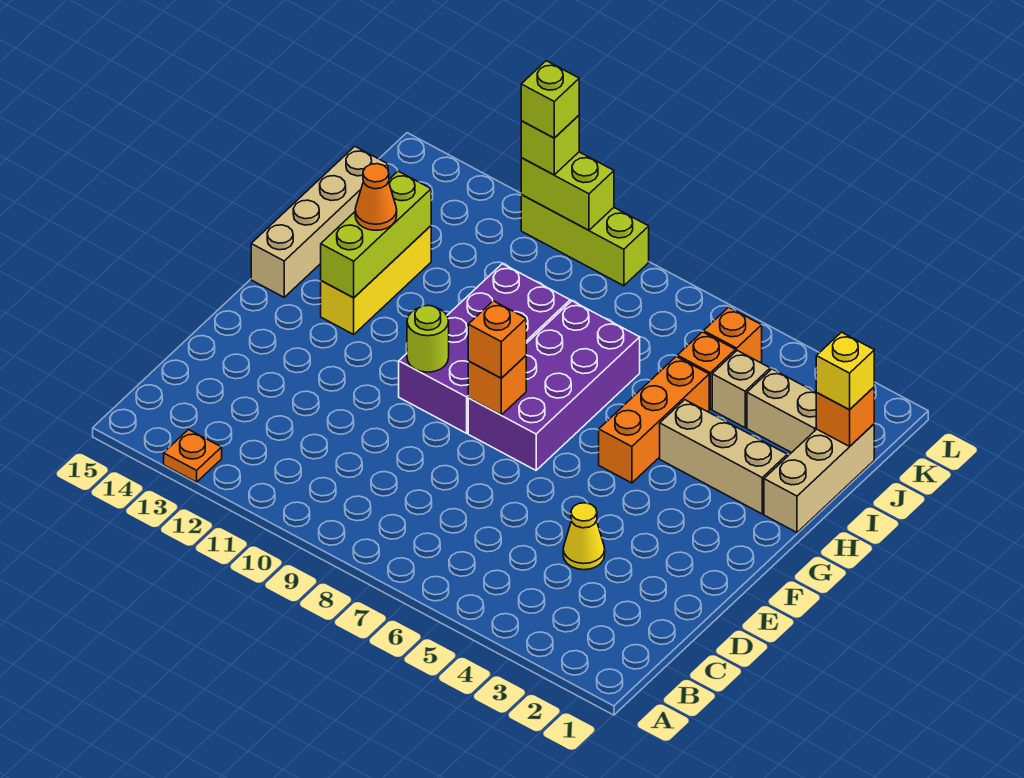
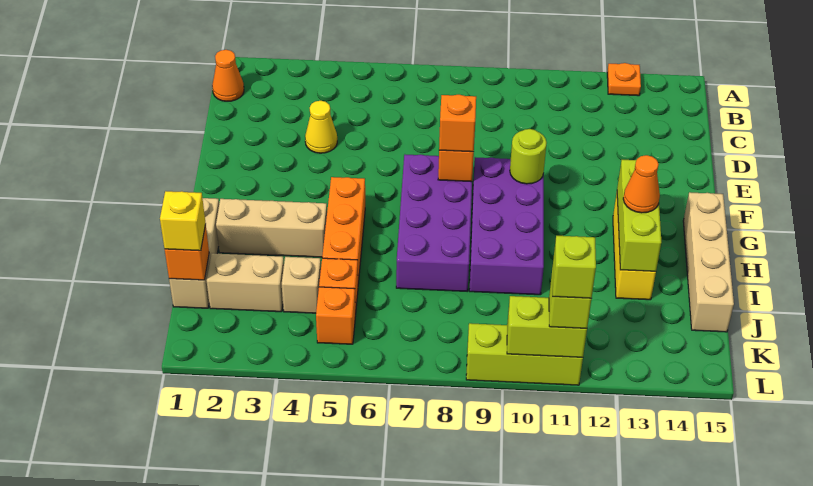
none -> orange cone B1 level 1

